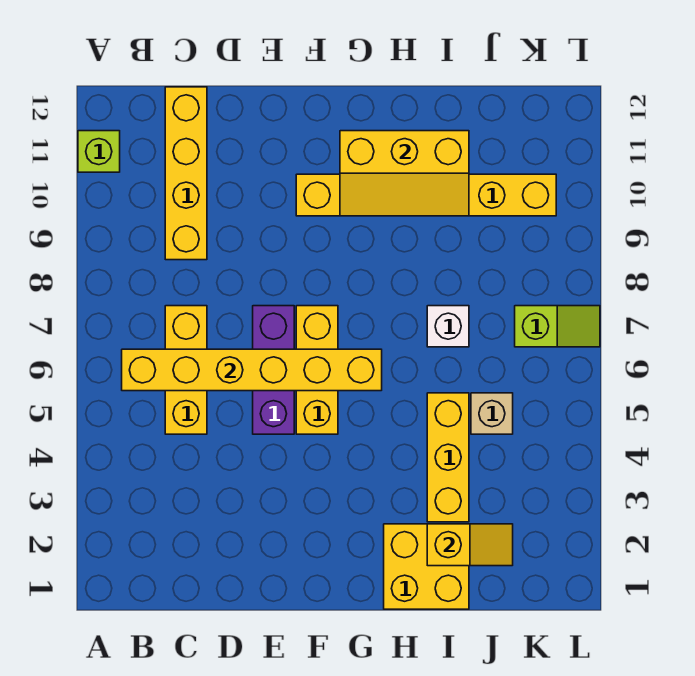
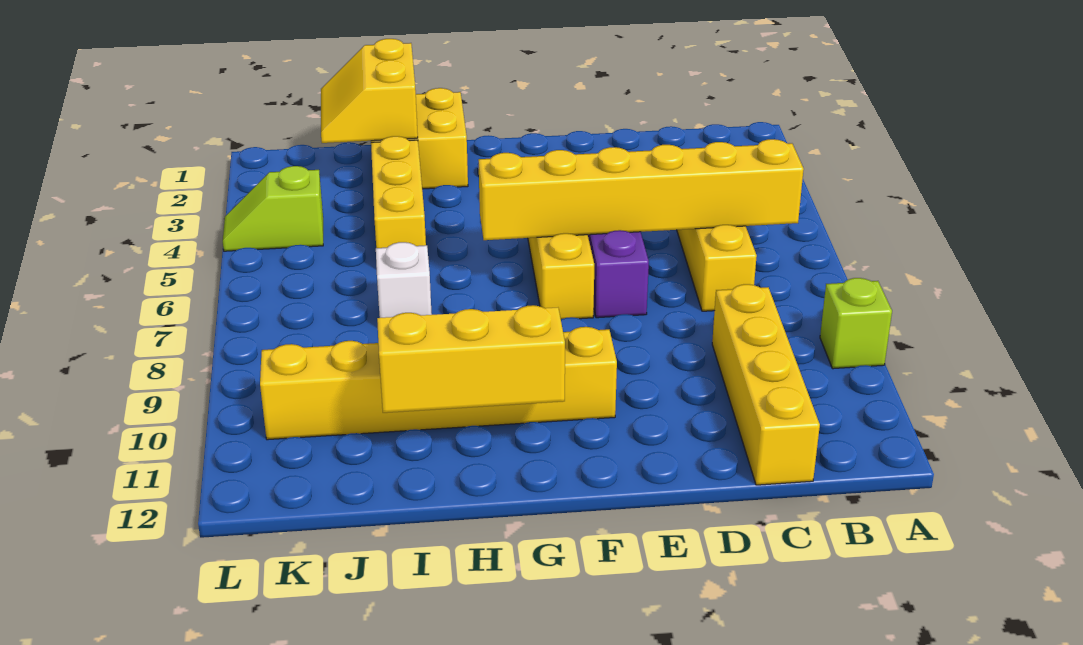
lime brick A11 level 1 -> lime brick A9 level 1
yellow slope I2:J2 level 2 top I -> yellow slope I1:J2 level 2 top I
tan brick J5 level 1 -> none
lime slope K7:L7 level 1 top K -> lime slope K4:L4 level 1 top K

